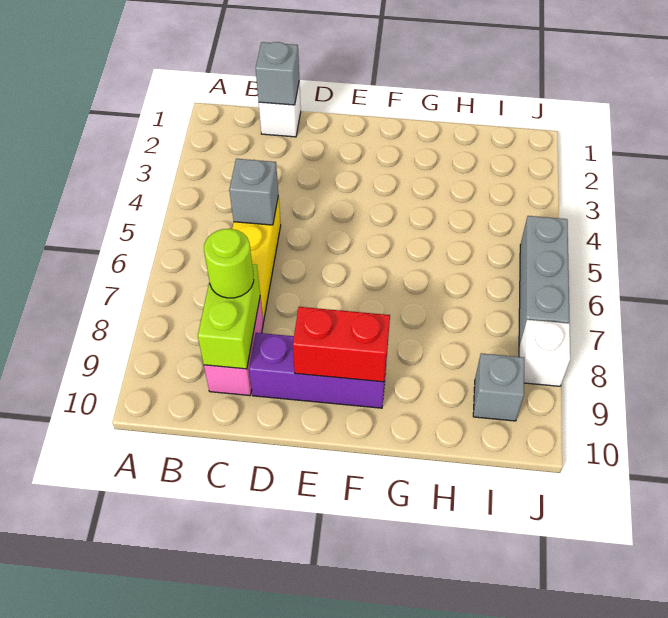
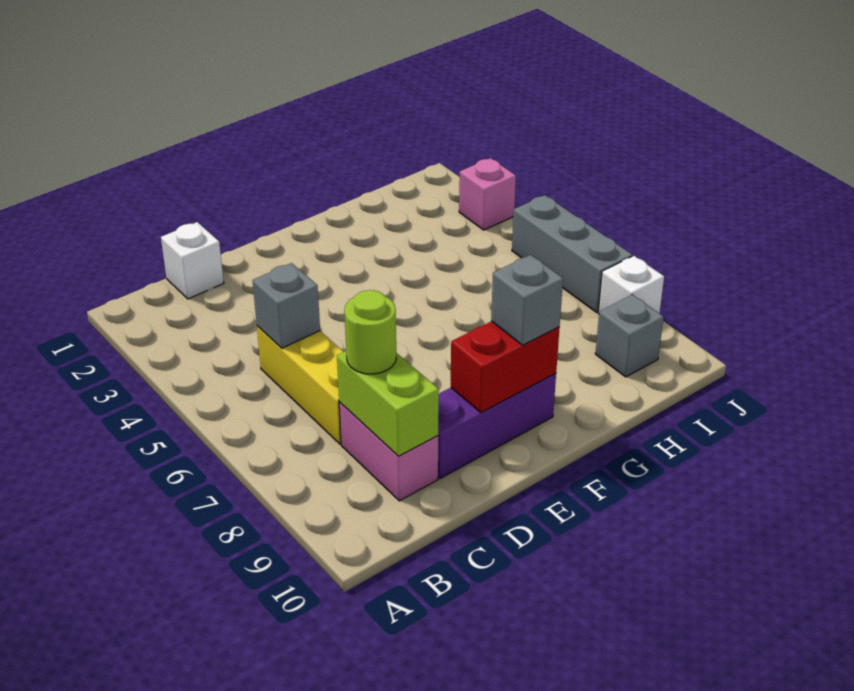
grey brick C1 level 2 -> grey brick F9 level 3
none -> pink brick J3 level 1

